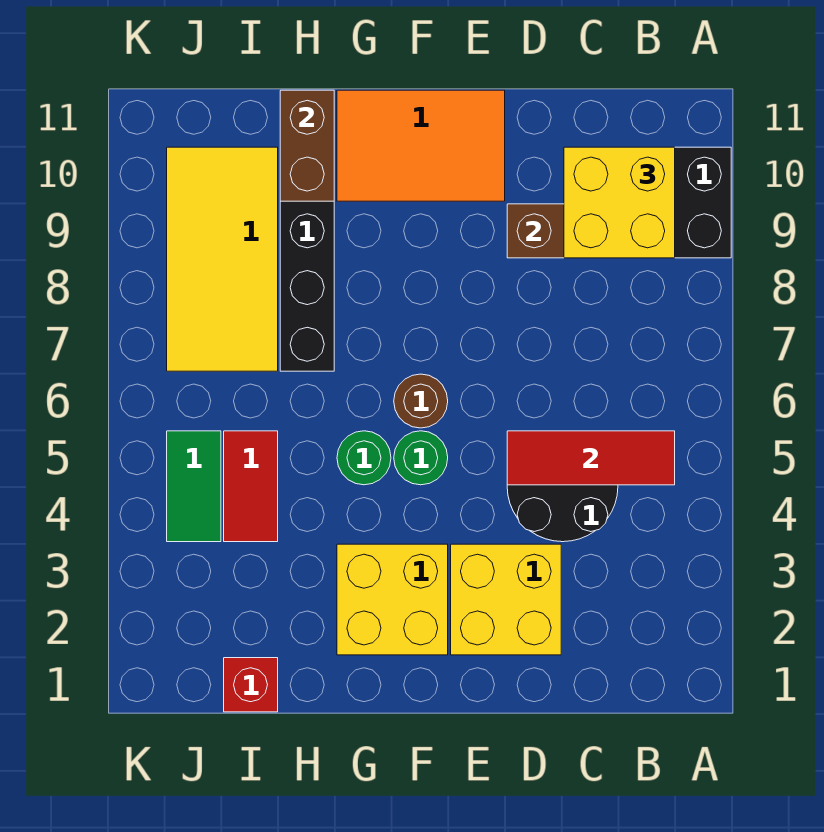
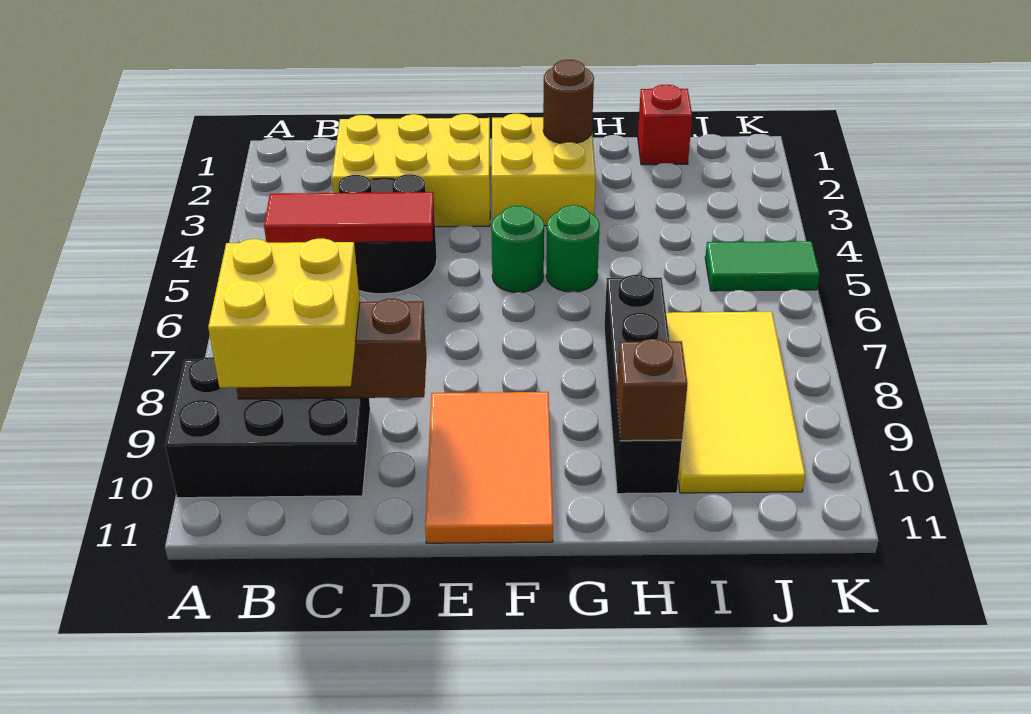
yellow brick D2:E3 level 1 -> yellow brick C2:E3 level 1
orange tile E10:G11 level 1 -> orange tile E9:F11 level 1
brown round brick F6 level 1 -> brown round brick G2 level 2
brown brick H10:H11 level 2 -> brown brick H10 level 2
red tile I4:I5 level 1 -> none
green tile J4:J5 level 1 -> green tile J5:K5 level 1

